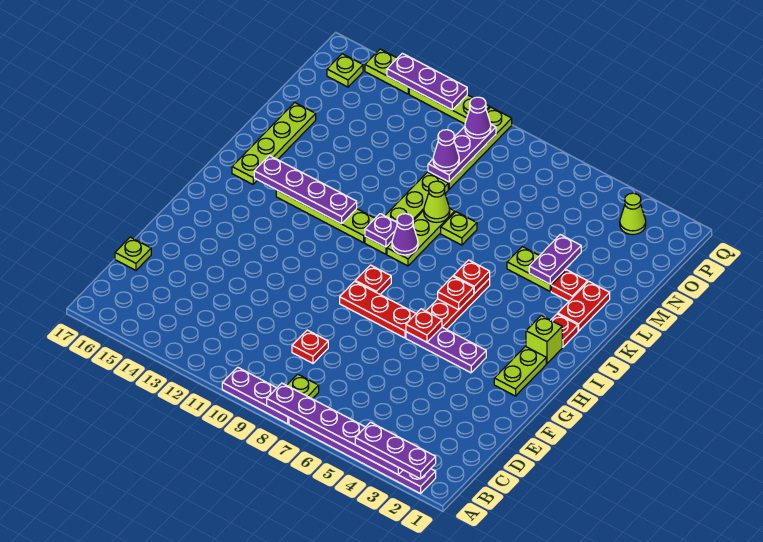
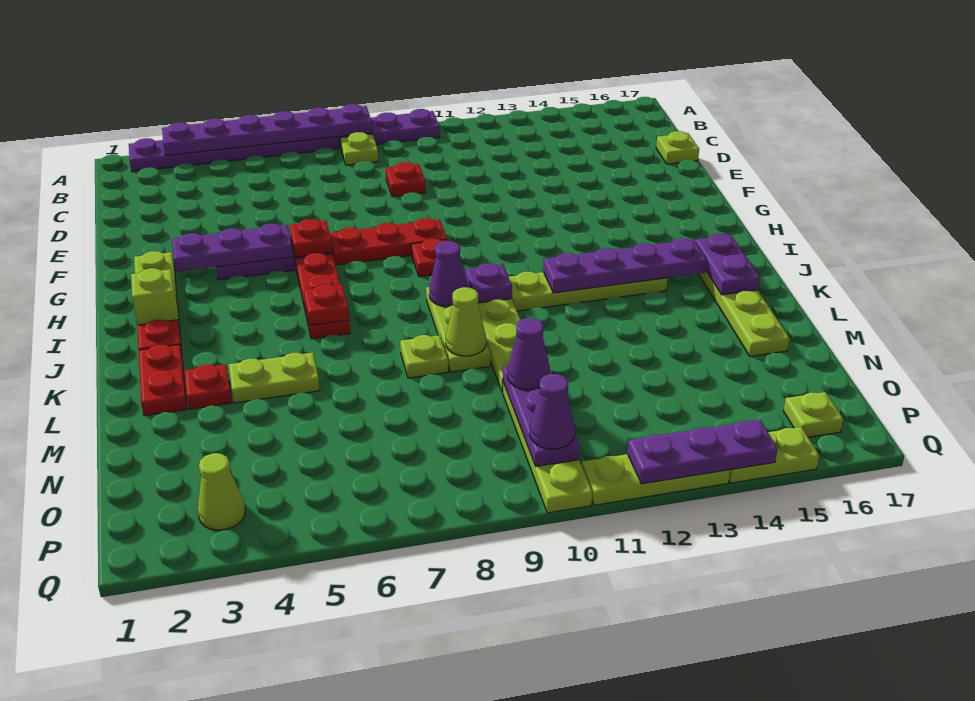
purple plate A2:A4 level 3 -> purple plate G3:G5 level 2
red plate I6 level 2 -> none
purple plate L4:M4 level 2 -> purple plate J16:K16 level 2

